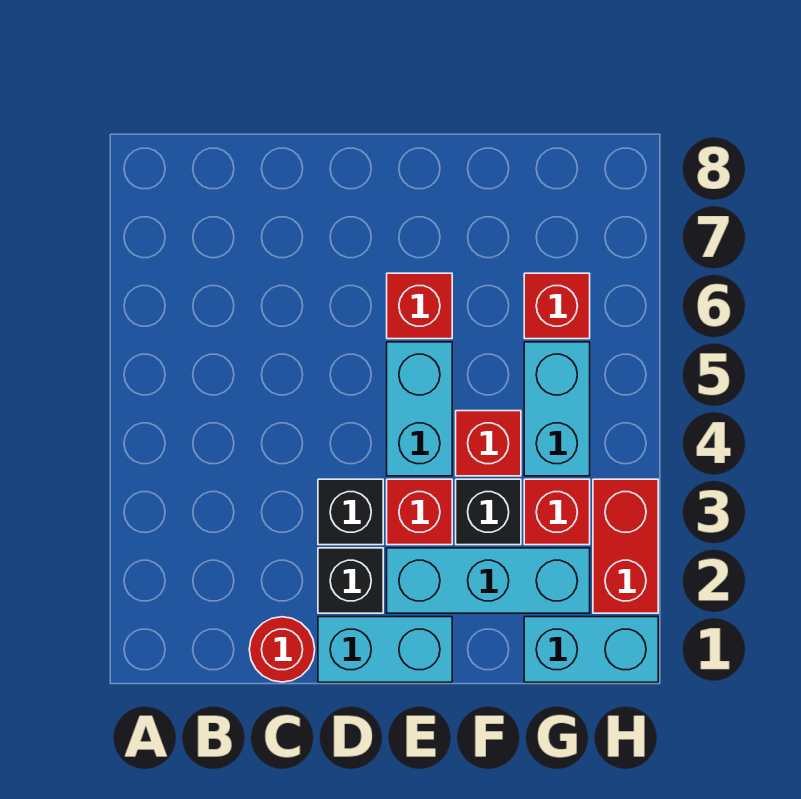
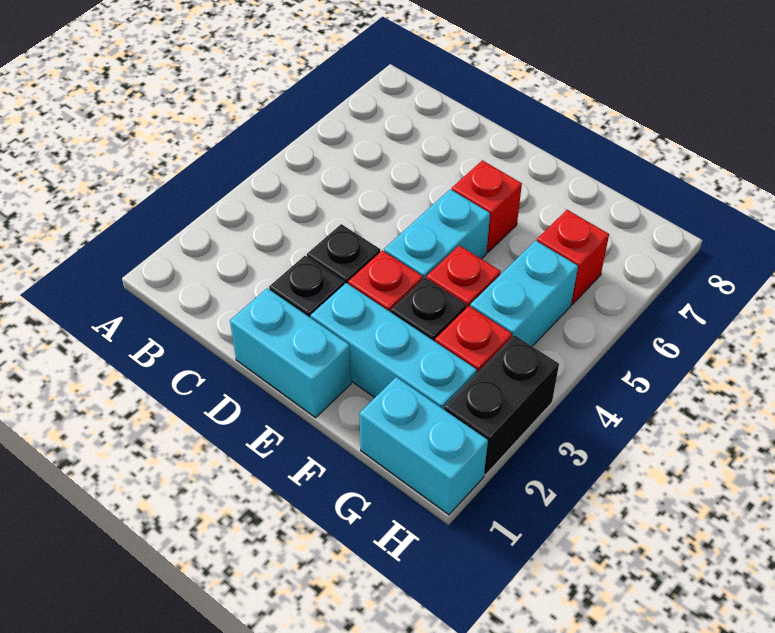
red round brick C1 level 1 -> none
red brick H2:H3 level 1 -> black brick H2:H3 level 1

